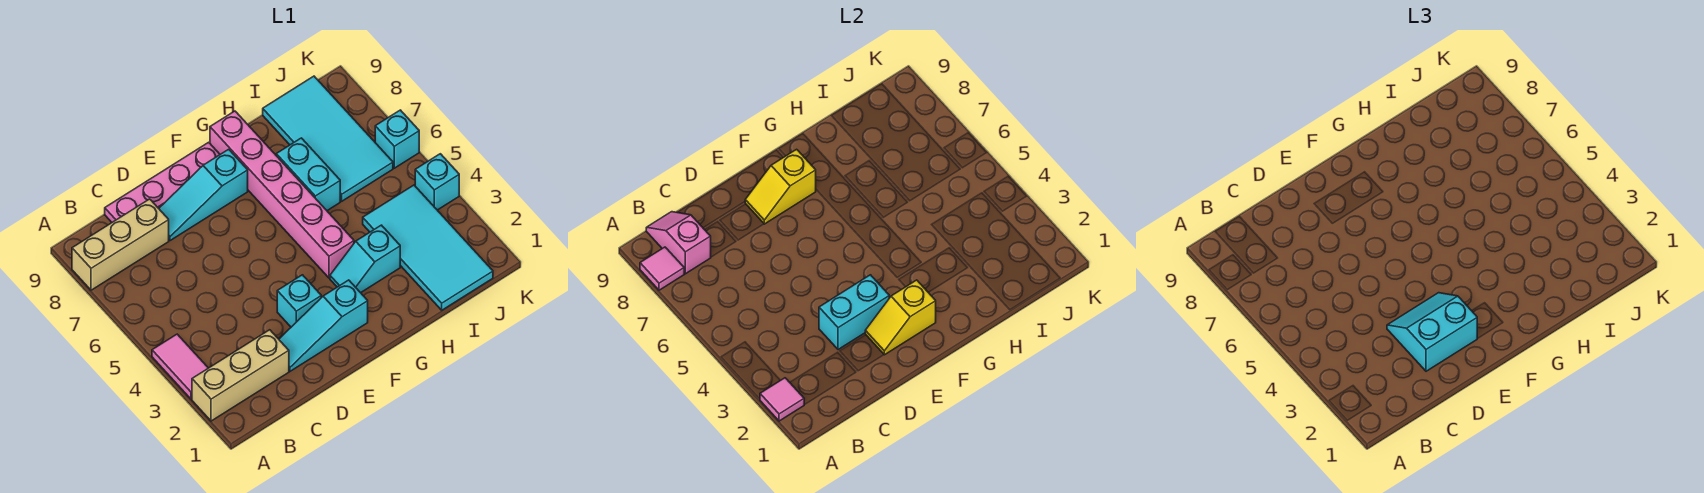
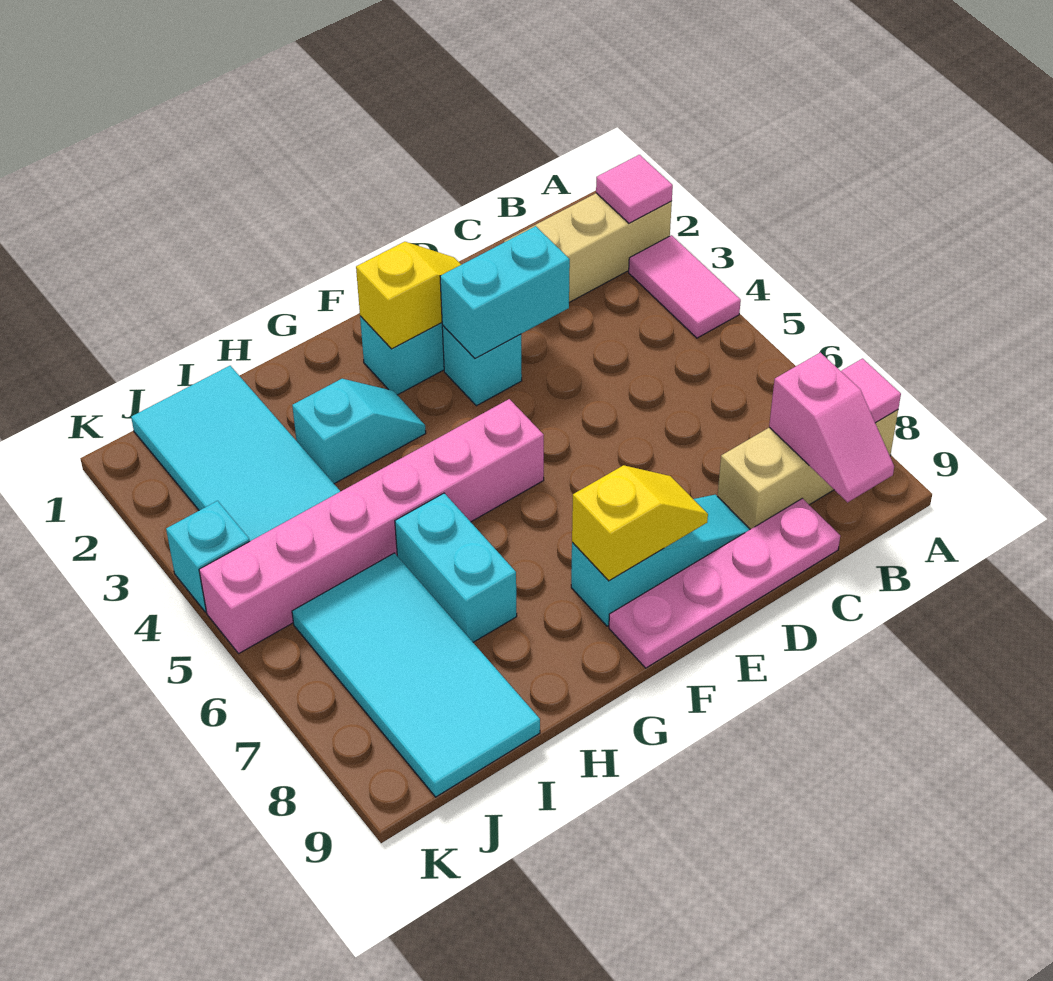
cyan slope D2:E3 level 3 top 2 -> none
pink brick G4:G9 level 1 -> pink brick F5:K5 level 1
cyan brick K6 level 1 -> none

